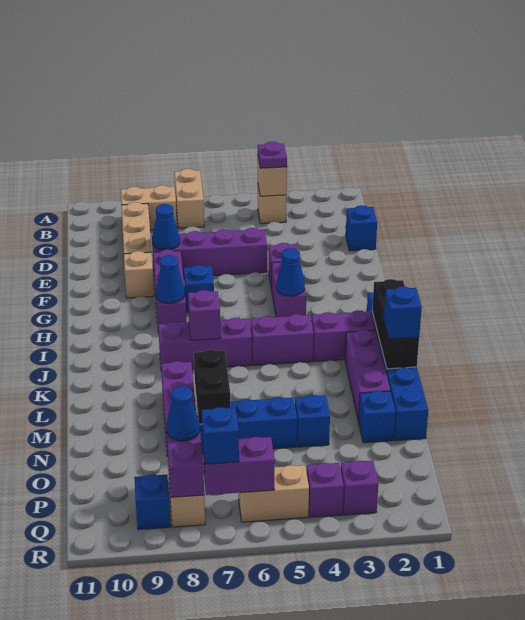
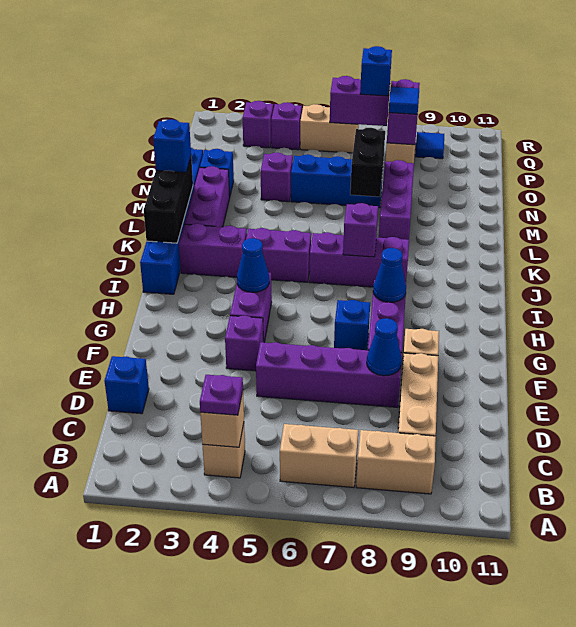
tan brick A7:B7 level 1 -> tan brick B6:B7 level 1
blue brick N4 level 1 -> purple brick N4 level 1
blue cone P8 level 3 -> blue tile P8 level 3
blue brick Q9 level 1 -> blue tile Q9 level 1

